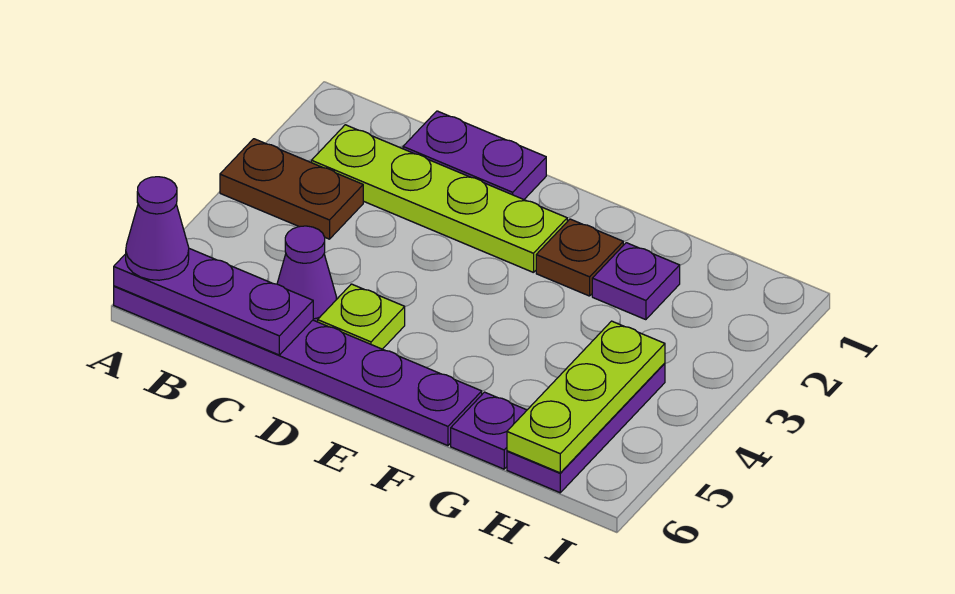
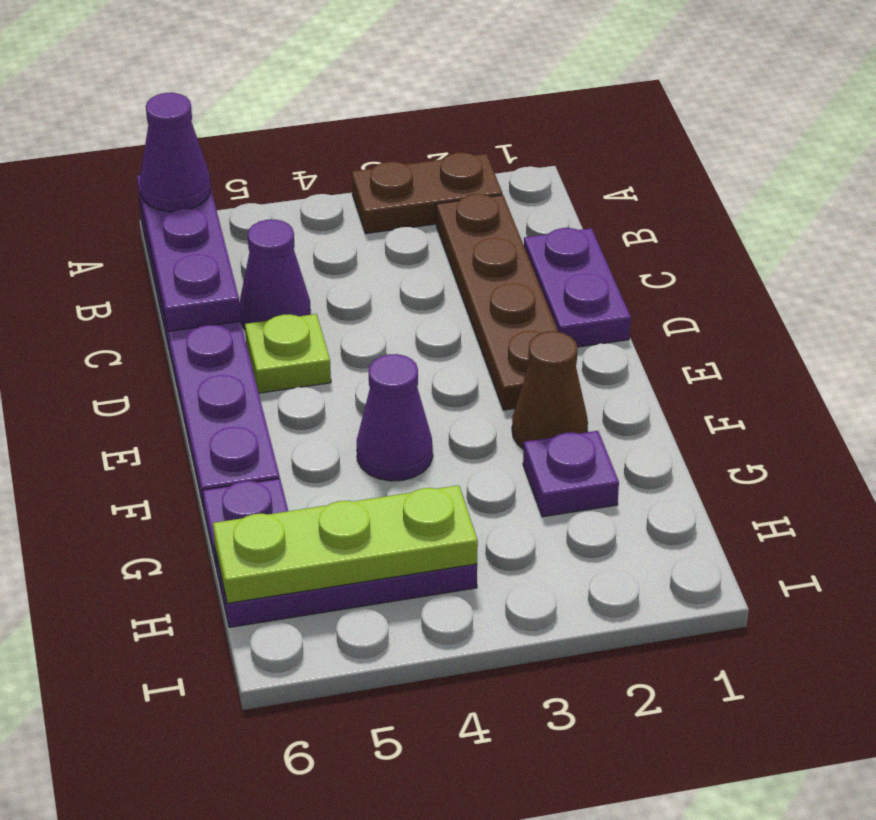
brown plate A3:B3 level 1 -> brown plate A2:A3 level 1
lime plate B2:E2 level 1 -> brown plate B2:E2 level 1
brown plate F2 level 1 -> brown cone F2 level 1
none -> purple cone F4 level 1

